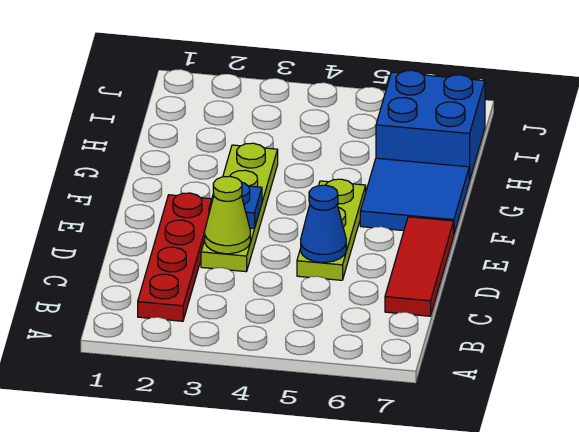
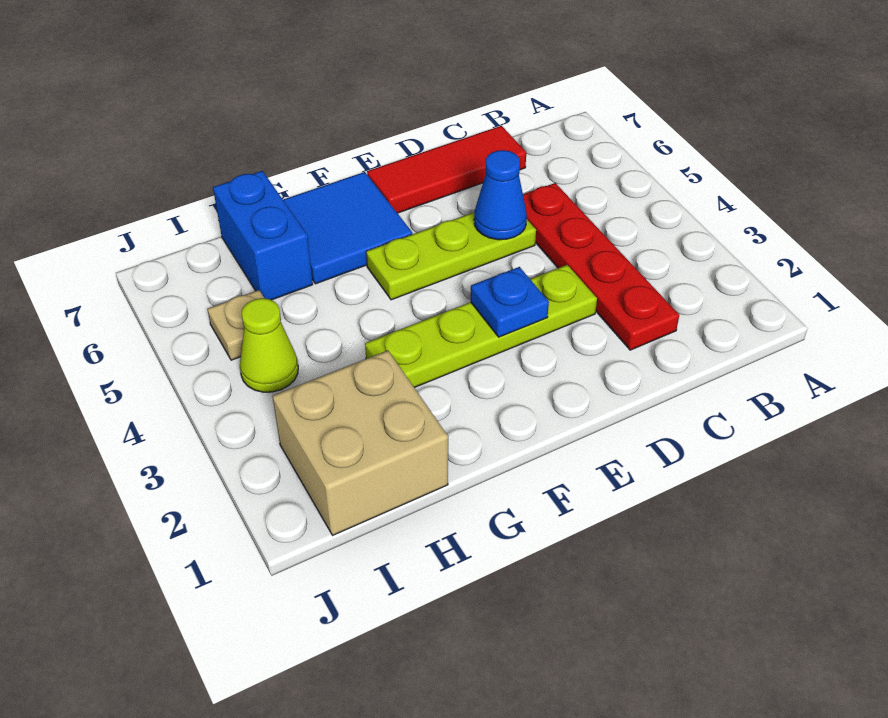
red plate B2:E2 level 1 -> red plate C2:C5 level 1
lime cone D3 level 2 -> lime cone I4 level 1
none -> tan brick H1:I2 level 1
blue brick H6:I7 level 1 -> blue brick H6:H7 level 1
none -> tan plate I5 level 1

